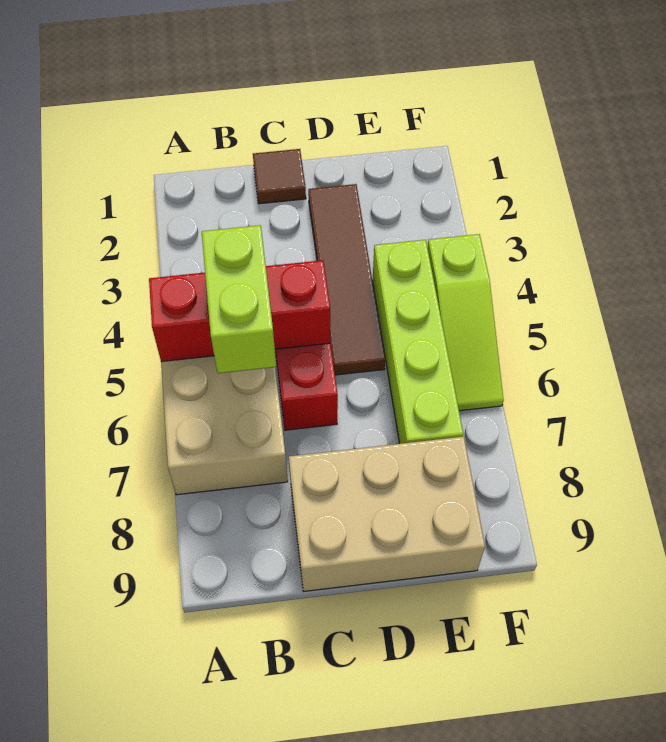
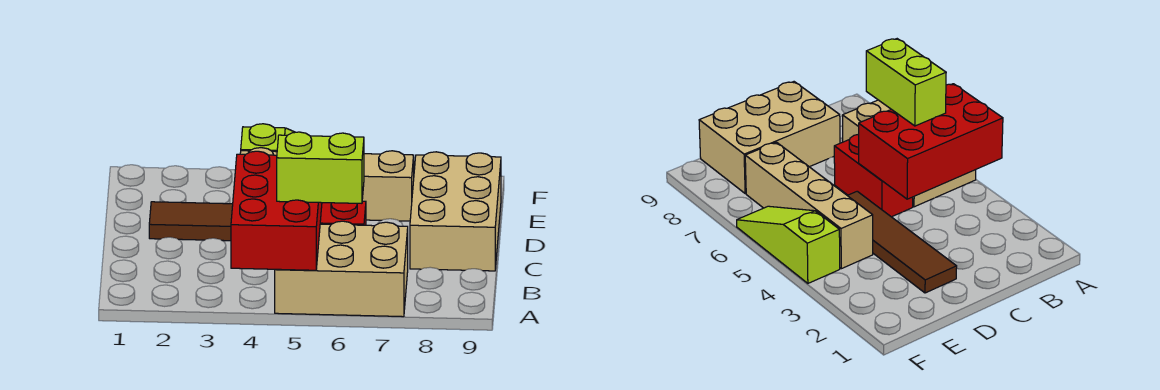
red brick A5:C5 level 2 -> red brick A4:C5 level 2
brown tile C1 level 1 -> none
lime brick E4:E7 level 1 -> tan brick E4:E7 level 1

